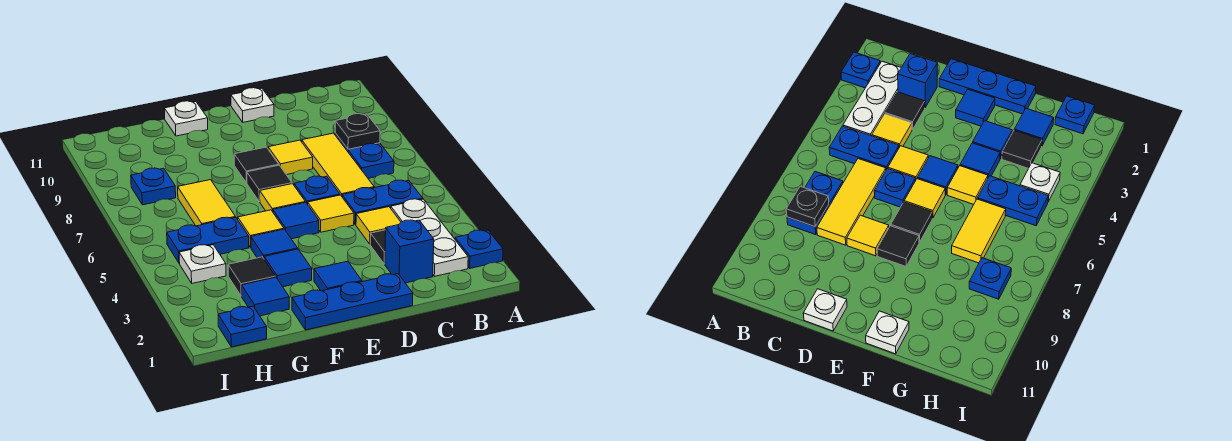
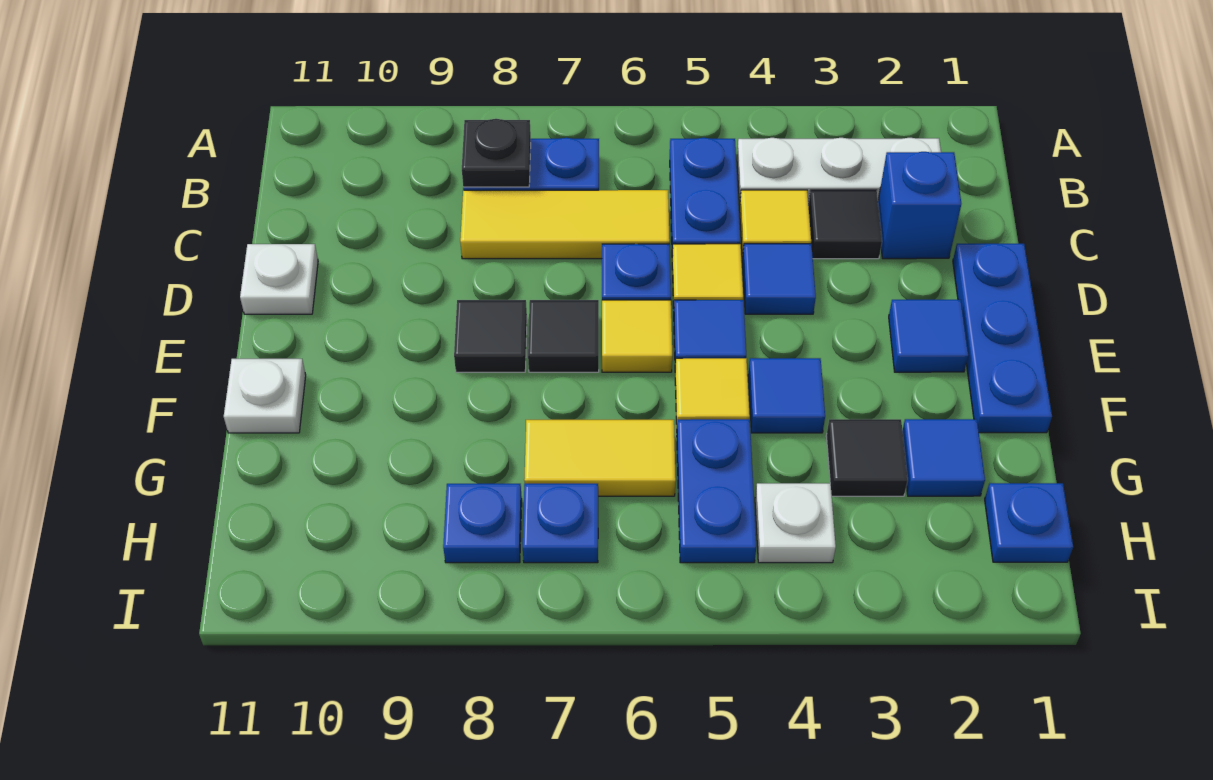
blue plate A2 level 1 -> blue plate H7 level 1
yellow tile D8 level 1 -> none
blue tile F3 level 1 -> blue tile D4 level 1

